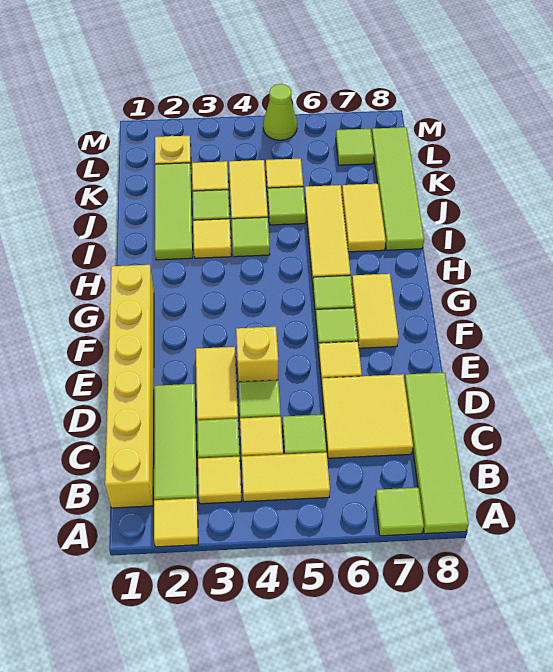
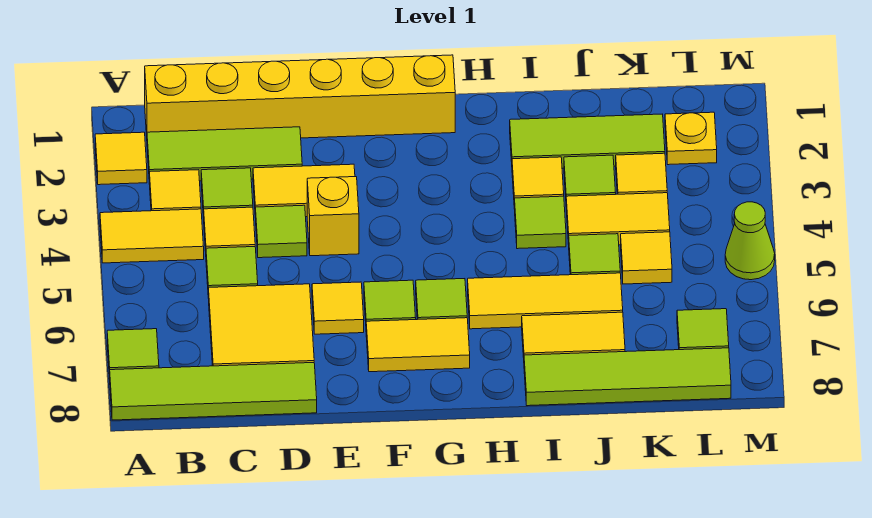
yellow tile B4:B5 level 1 -> yellow tile A4:B4 level 1

